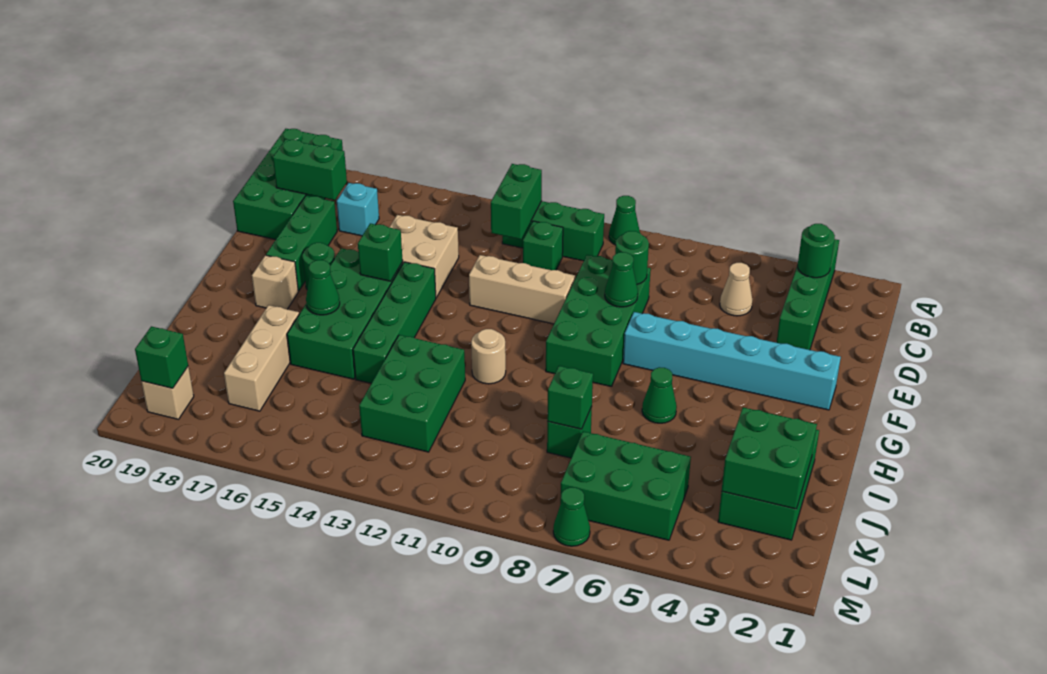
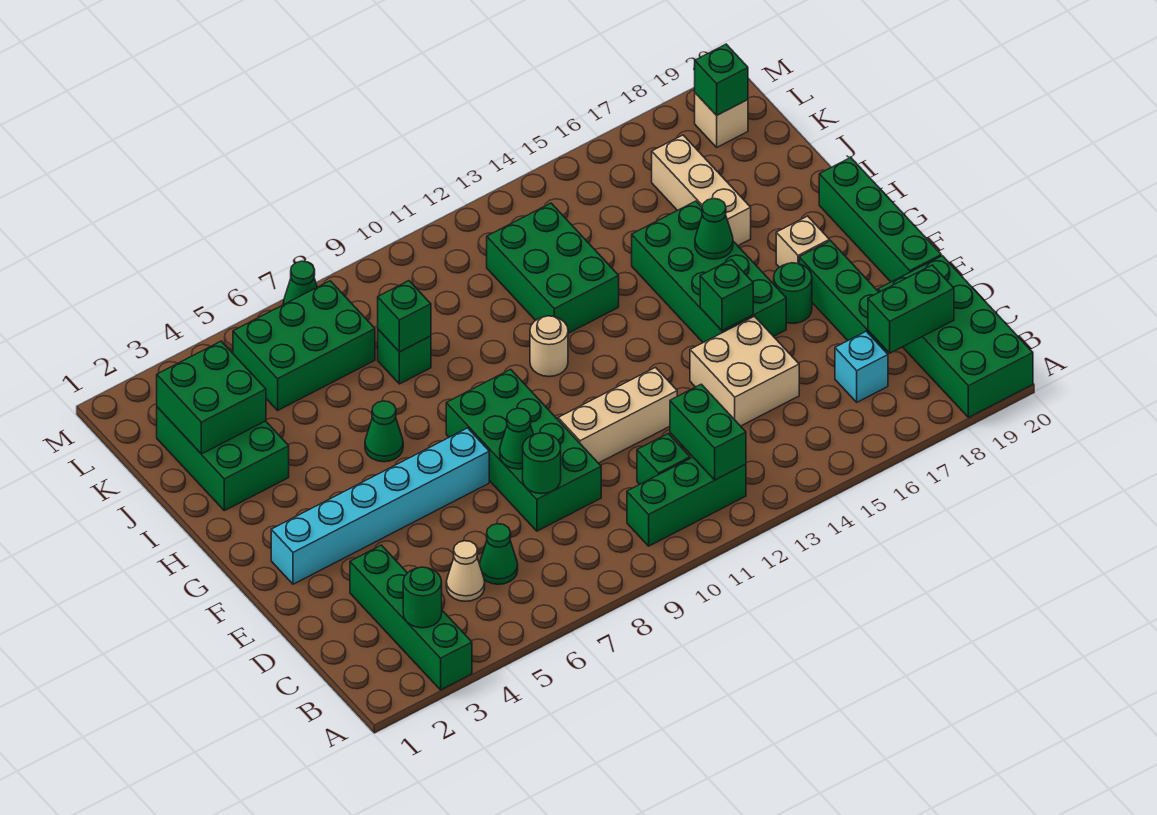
green cone A9 level 1 -> green cone C6 level 1
green brick F14:I14 level 1 -> green brick E20:H20 level 1

